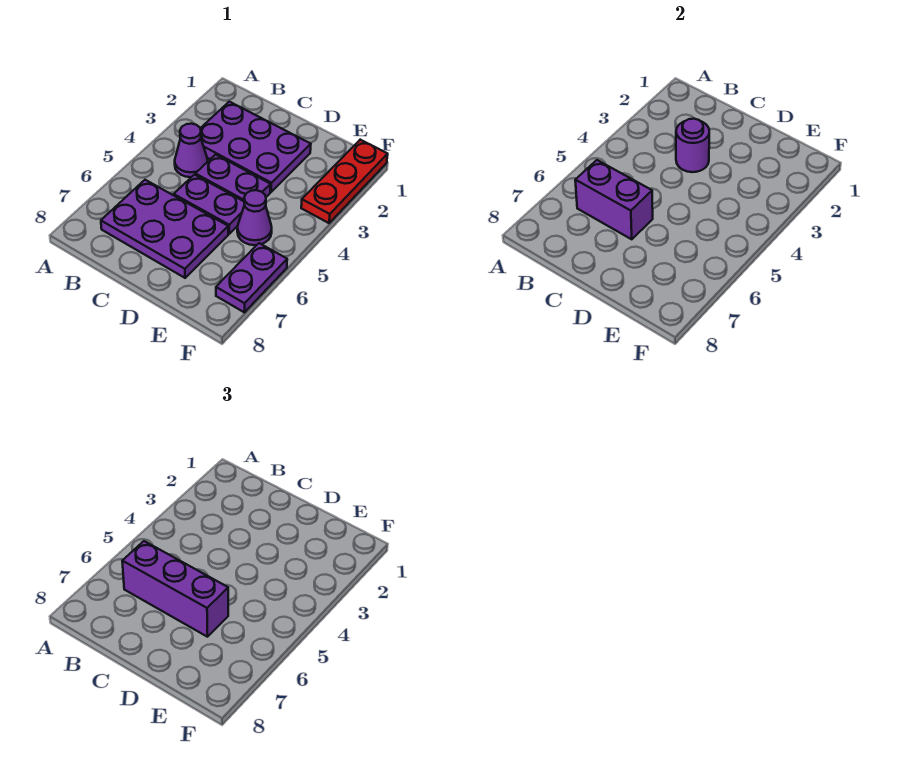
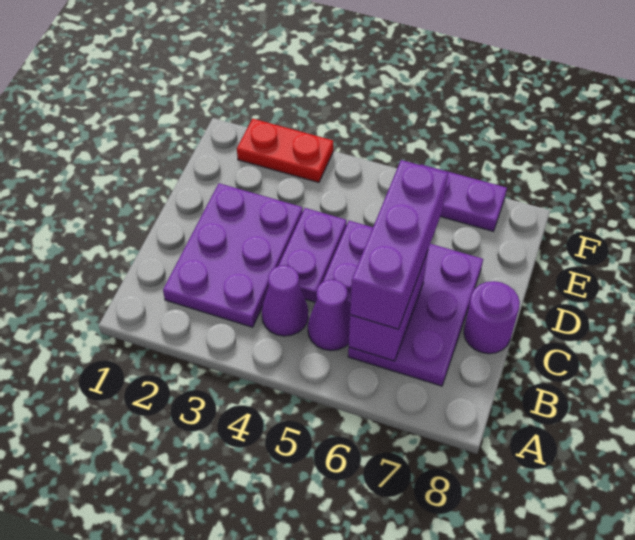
purple round brick C3 level 2 -> purple round brick C8 level 1
purple cone E5 level 1 -> purple cone B5 level 1
red plate F1:F3 level 1 -> red plate F2:F3 level 1

